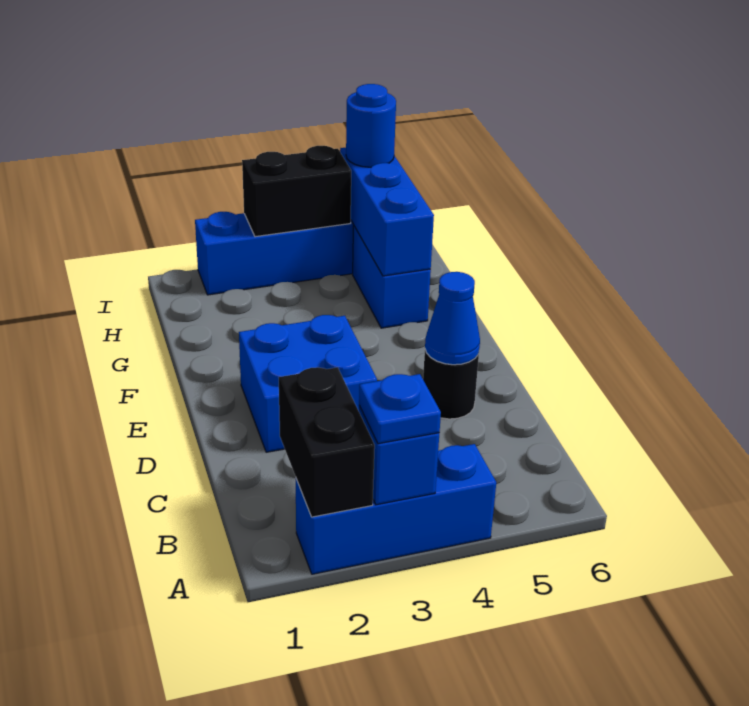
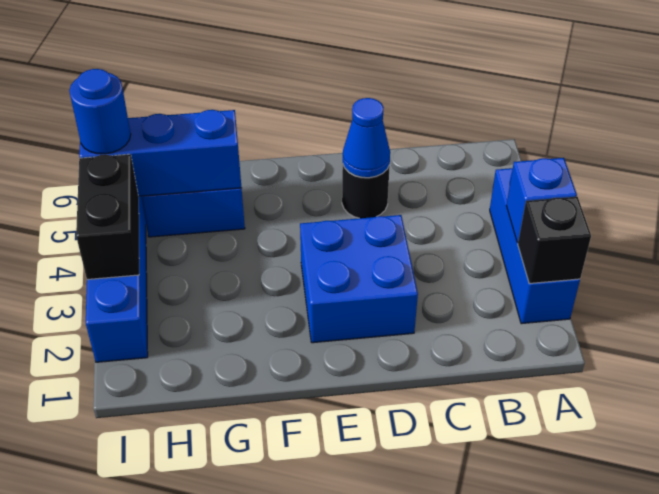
black brick A2:B2 level 2 -> black brick A2 level 2
blue plate A3 level 3 -> none

